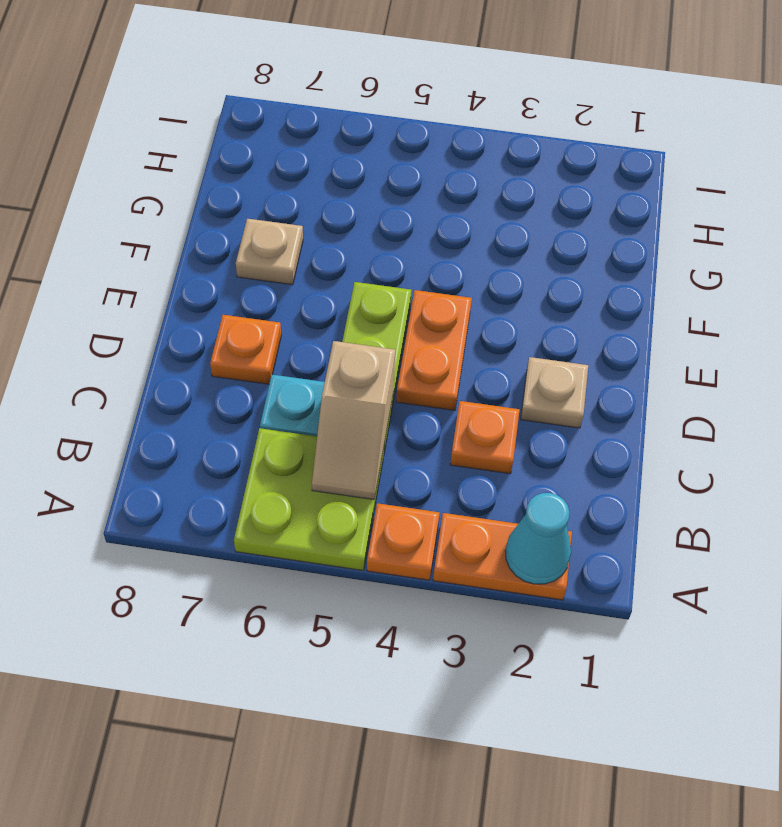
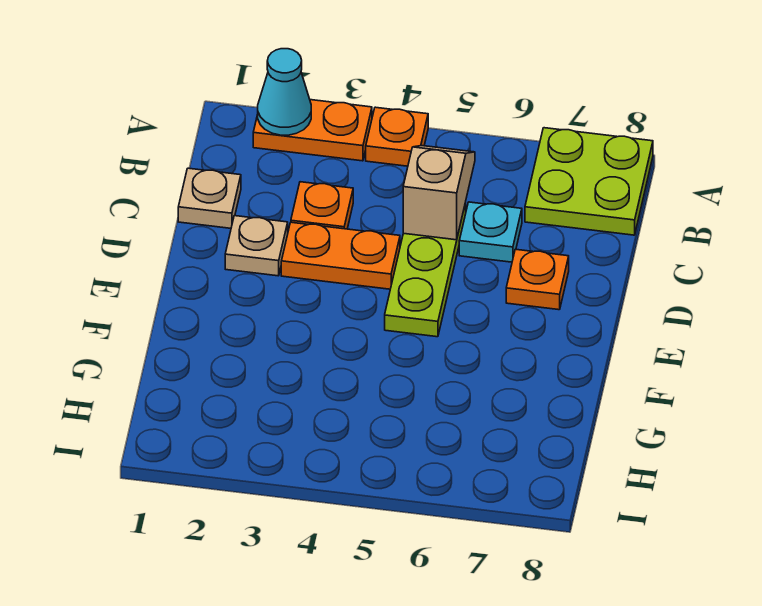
lime plate A5:B6 level 1 -> lime plate A7:B8 level 1
orange plate D4:E4 level 1 -> orange plate D3:D4 level 1
tan plate F7 level 1 -> tan plate C1 level 1

